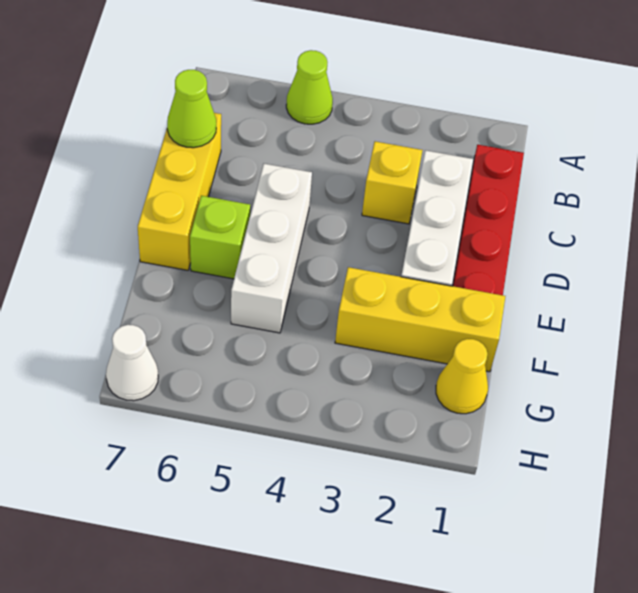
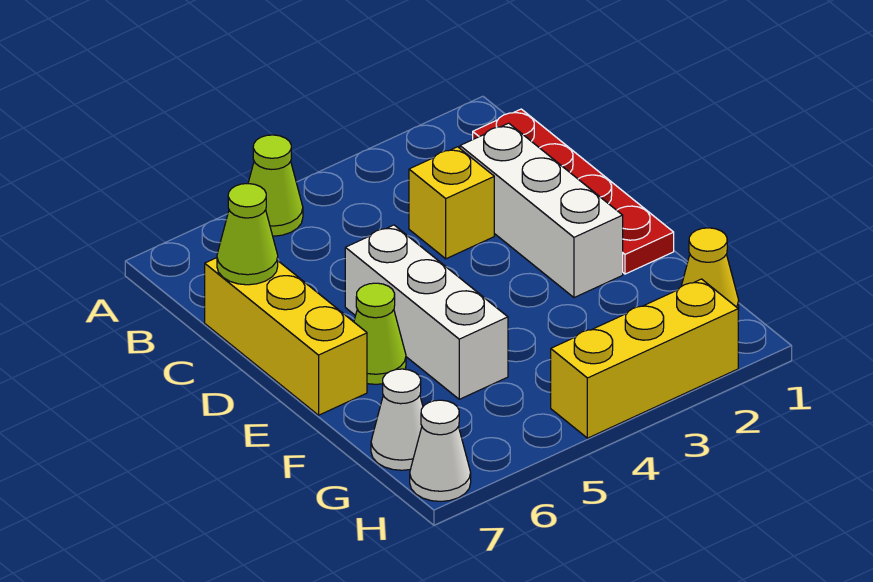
lime brick E6 level 1 -> lime cone E6 level 1
yellow brick F1:F3 level 1 -> yellow brick H2:H4 level 1
none -> white cone G7 level 1

